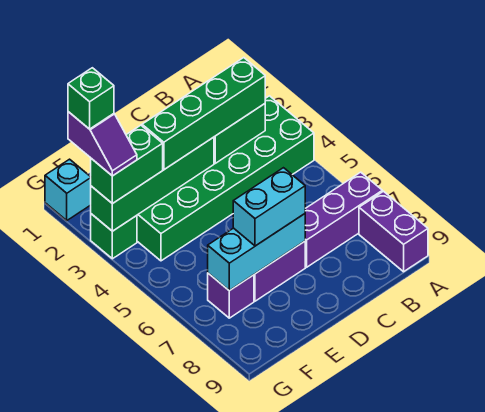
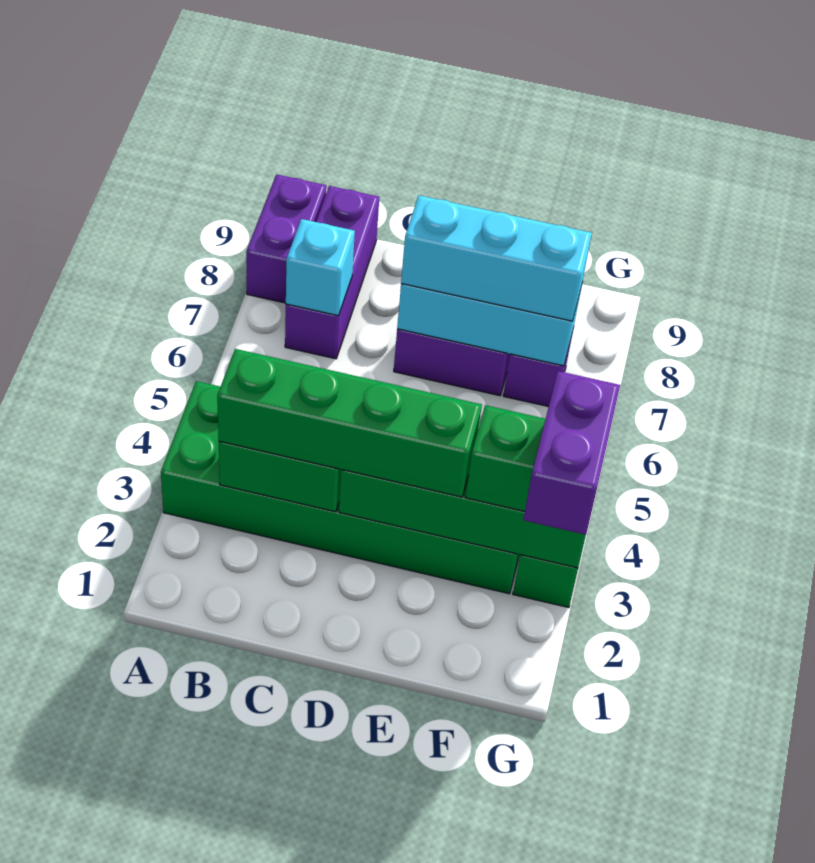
purple brick A7:C7 level 1 -> purple brick B7:B9 level 1
cyan brick D7:E7 level 3 -> cyan brick D7:F7 level 3
cyan brick G1 level 1 -> cyan brick B7 level 2
purple slope G2:G3 level 4 top 2 -> purple brick G2:G3 level 4
green brick G2 level 5 -> none

